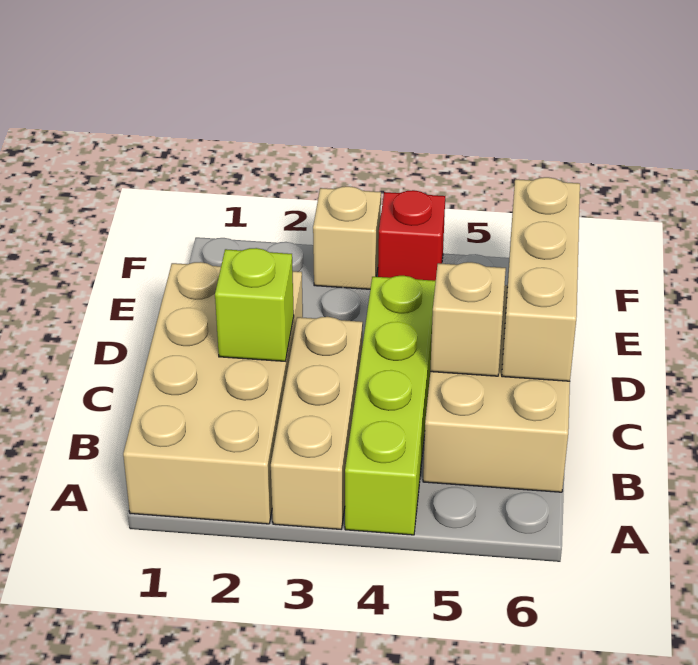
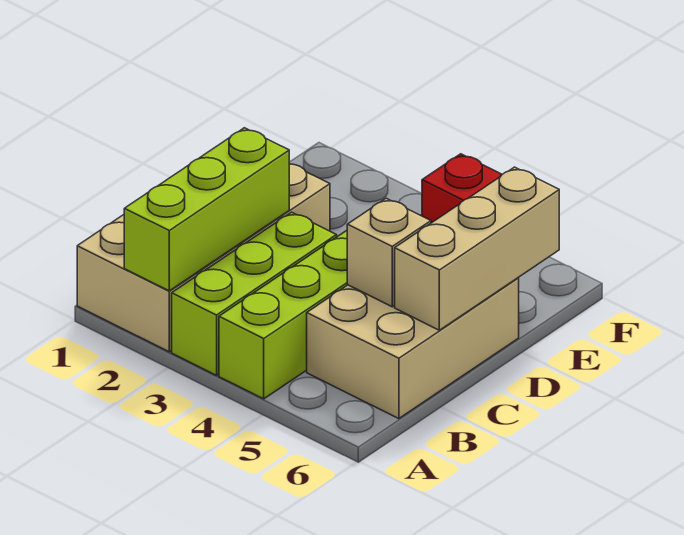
tan brick A3:C3 level 1 -> lime brick A3:C3 level 1
lime brick C2 level 2 -> lime brick A2:C2 level 2
tan brick F3 level 1 -> none

